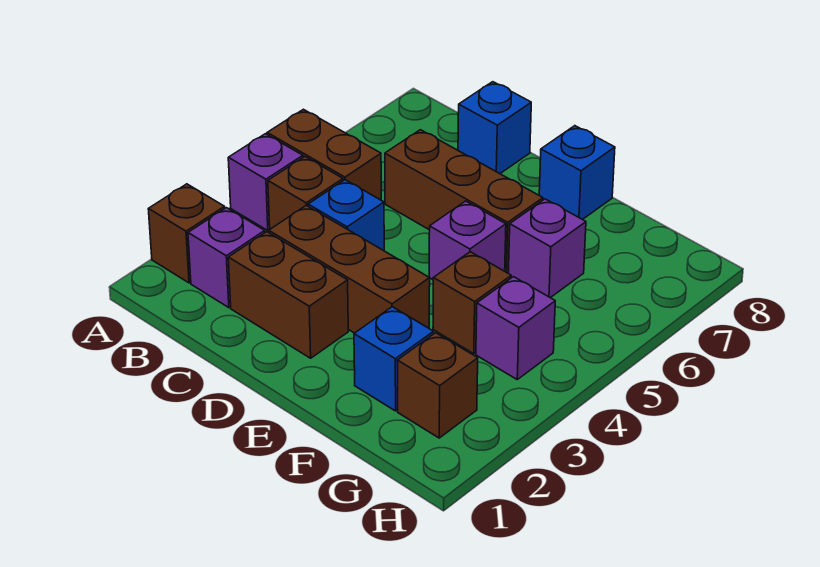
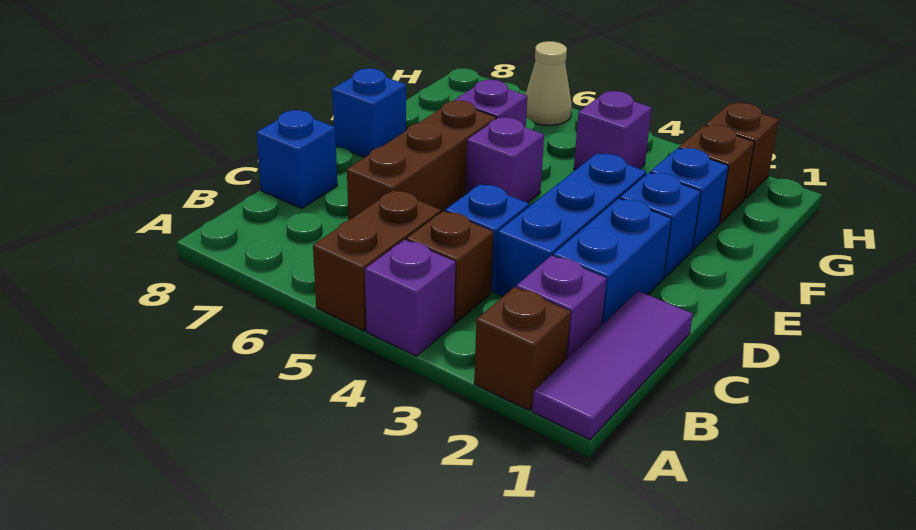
none -> purple tile A1:C1 level 1
brown brick C2:D2 level 1 -> blue brick C2:D2 level 1
brown brick C3:E3 level 1 -> blue brick C3:E3 level 1
none -> blue brick E2 level 1
brown brick F4 level 1 -> brown brick H2 level 1
none -> tan cone H6 level 1

